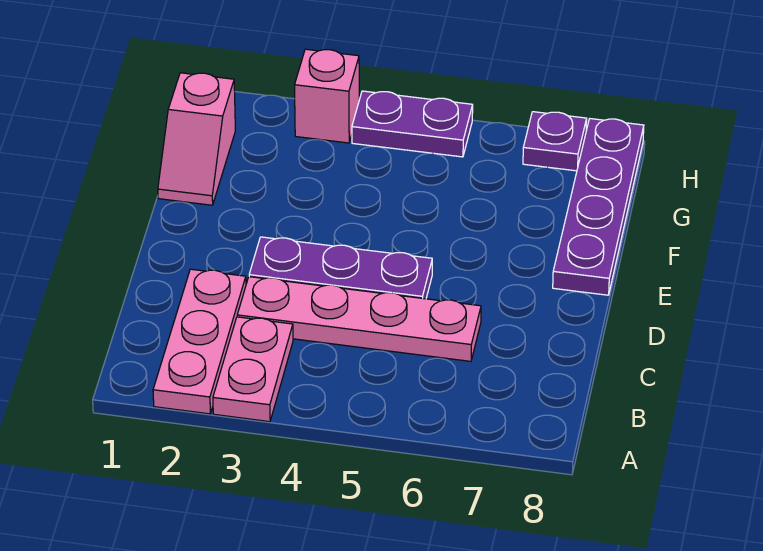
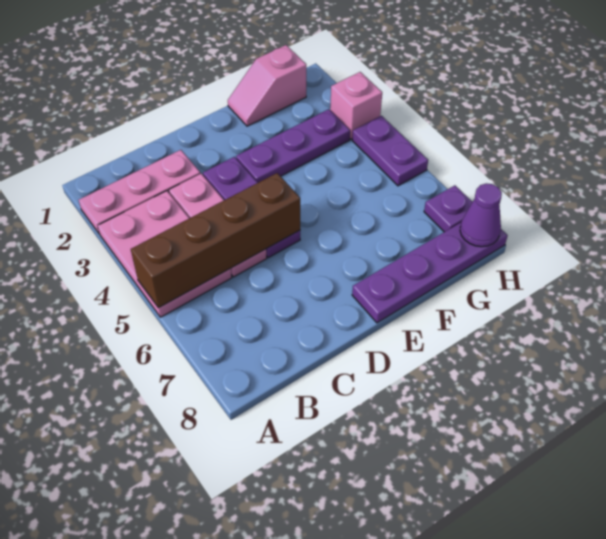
pink plate A3:B3 level 1 -> pink plate A3:B5 level 1
none -> brown brick A5:D5 level 2
pink plate C3:C6 level 1 -> pink plate C3:C5 level 1
none -> purple plate E3:G3 level 1
none -> purple cone H8 level 2

